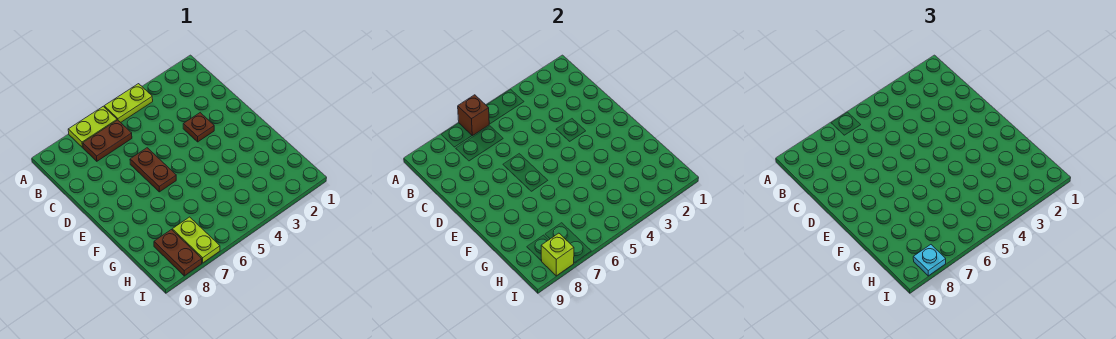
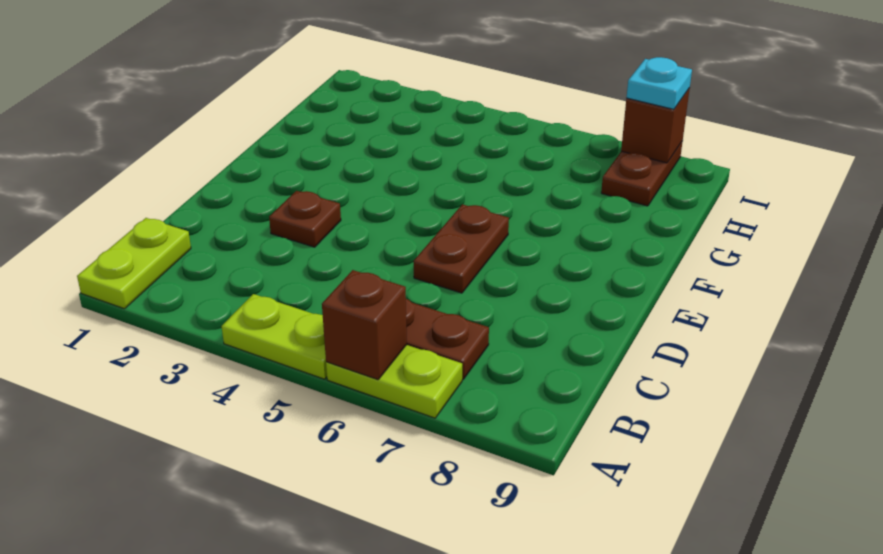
lime plate H7:I7 level 1 -> lime plate A1:B1 level 1
lime brick I8 level 2 -> brown brick I8 level 2

